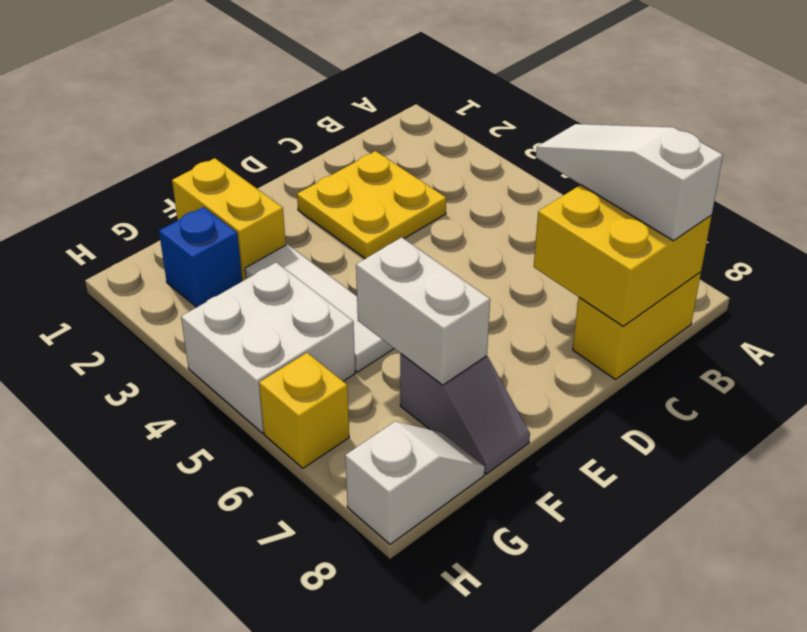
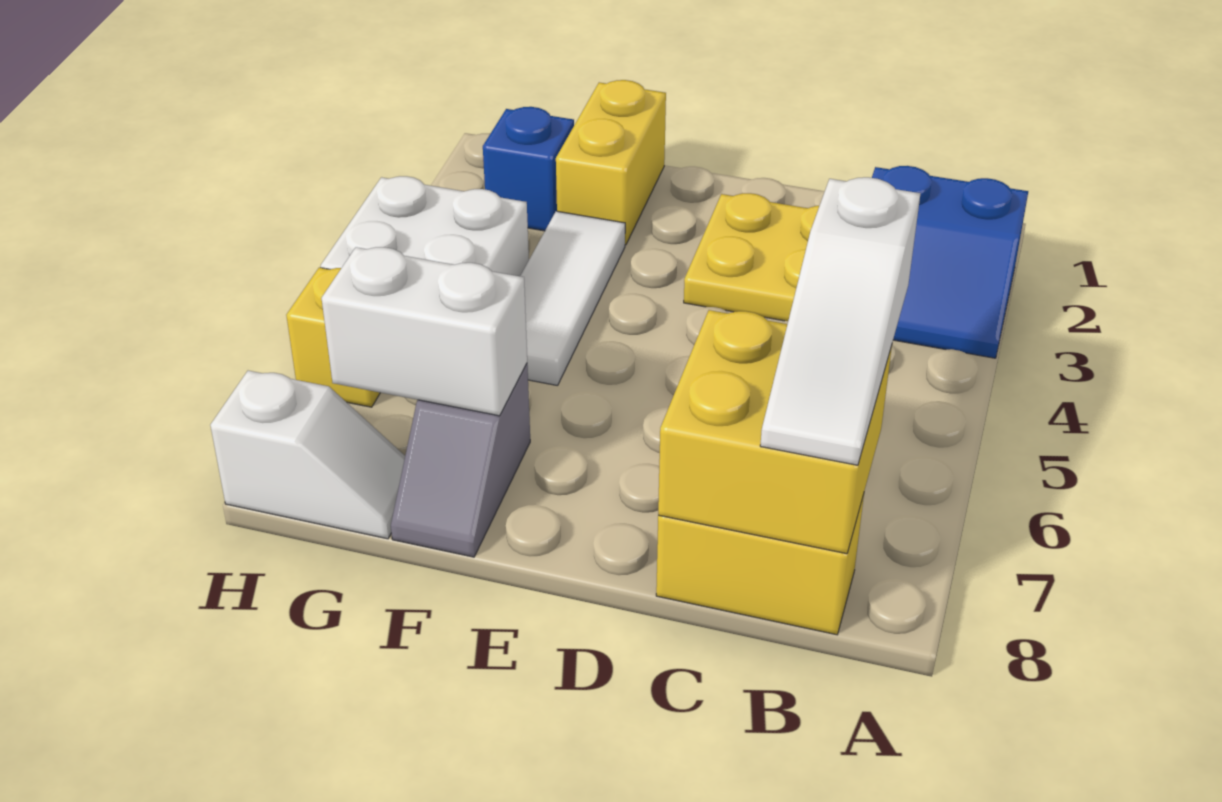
none -> blue slope A2:B3 level 1 top 2
white slope B6:B8 level 3 top 8 -> white slope B6:B8 level 3 top 6
white brick F6:F7 level 2 -> white brick F7:G7 level 2

